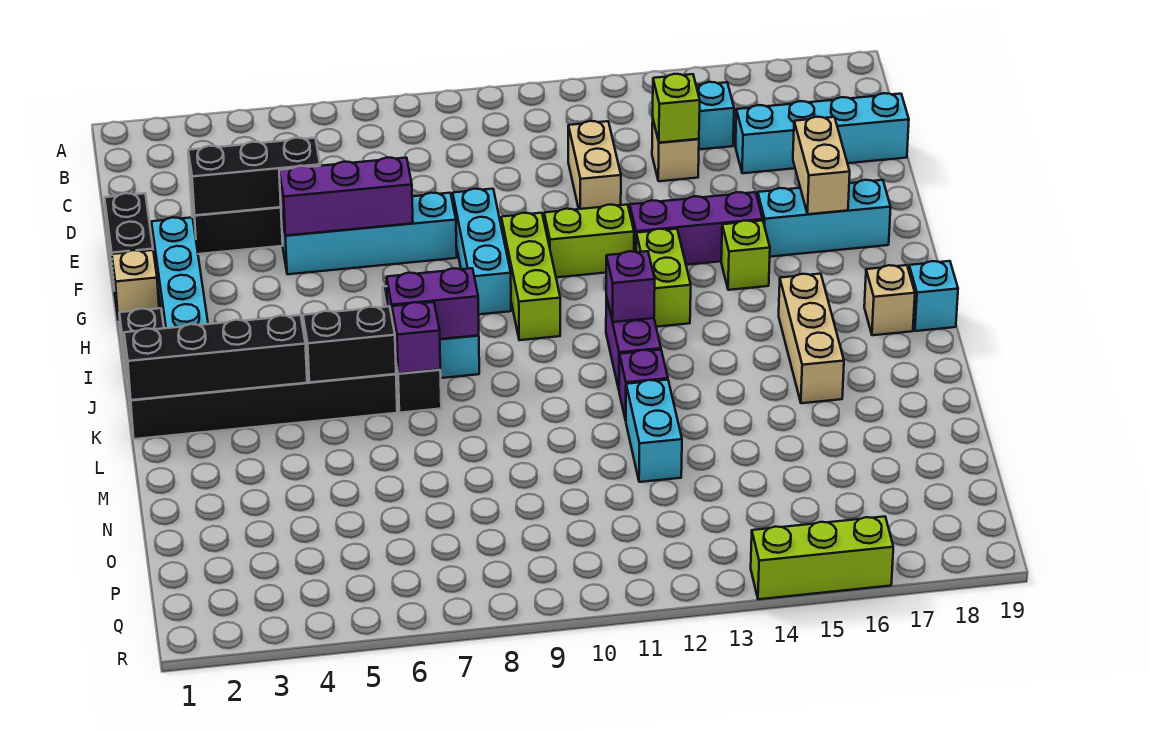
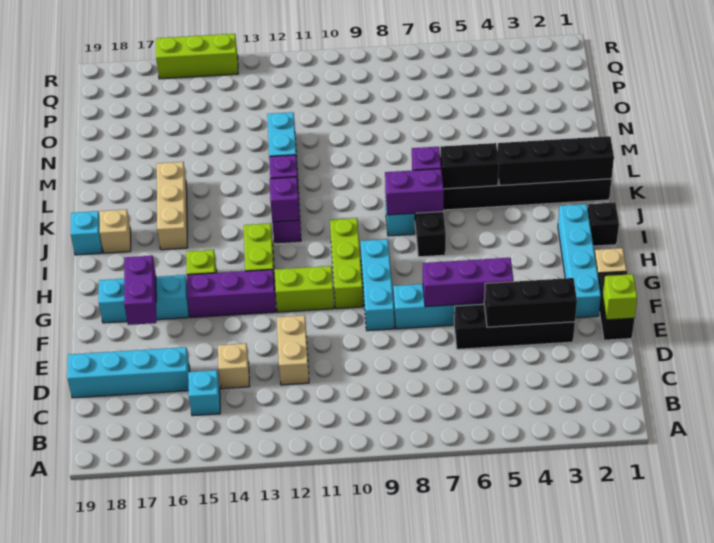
lime brick D14 level 2 -> lime brick E1 level 2
tan brick F17:G17 level 2 -> purple brick F17:G17 level 2

